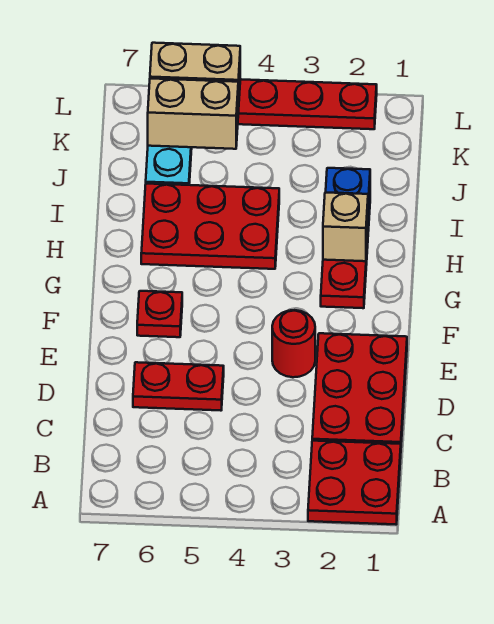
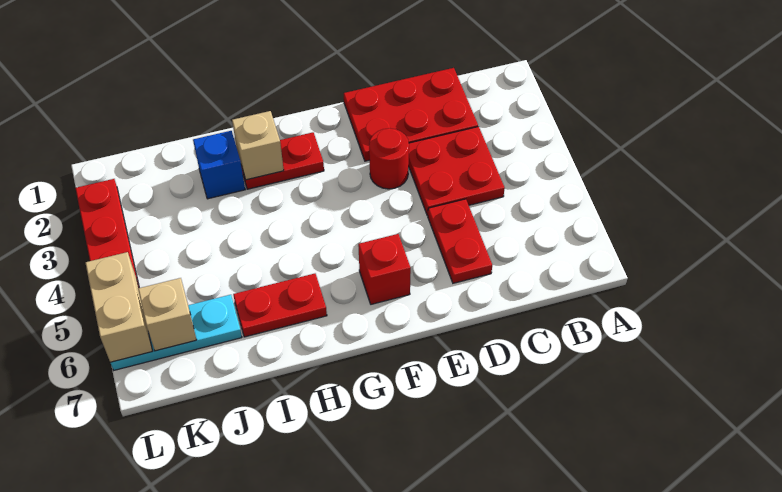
red plate A1:B2 level 1 -> red plate C3:D4 level 1
red plate F6 level 1 -> red brick F6 level 1
red plate H4:I6 level 1 -> red plate H6:I6 level 1
tan brick K5:K6 level 2 -> tan brick K6 level 2

